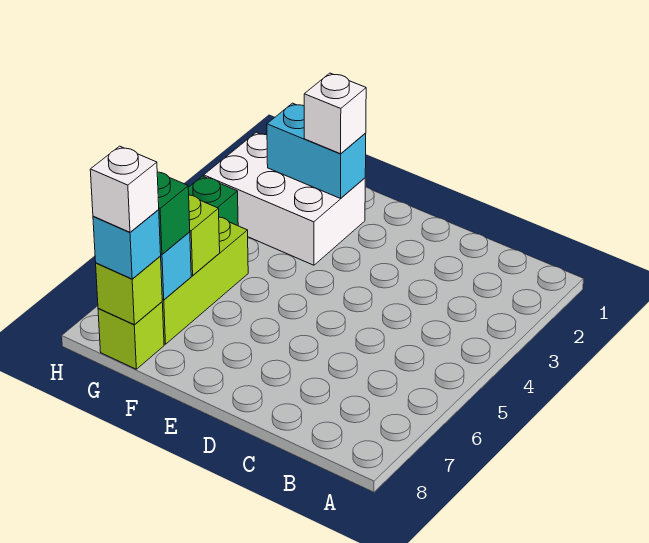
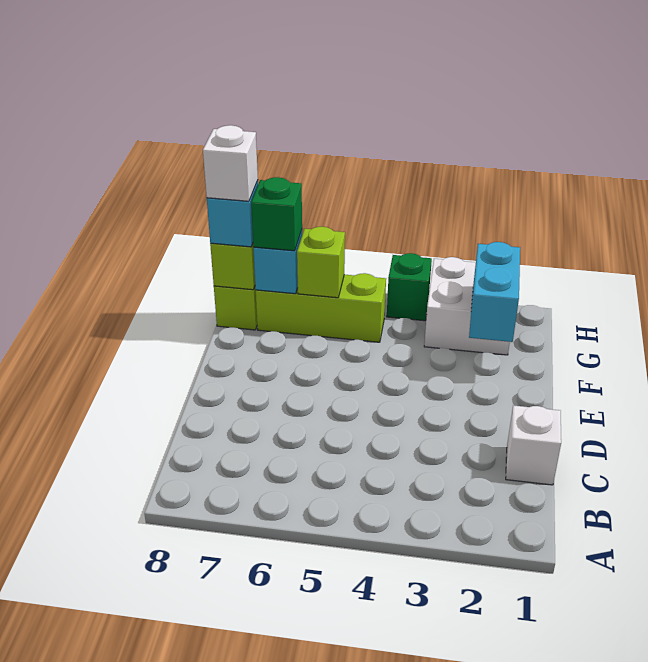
white brick F2:H3 level 1 -> white brick G2:H3 level 1
white brick F2 level 3 -> white brick C1 level 1

